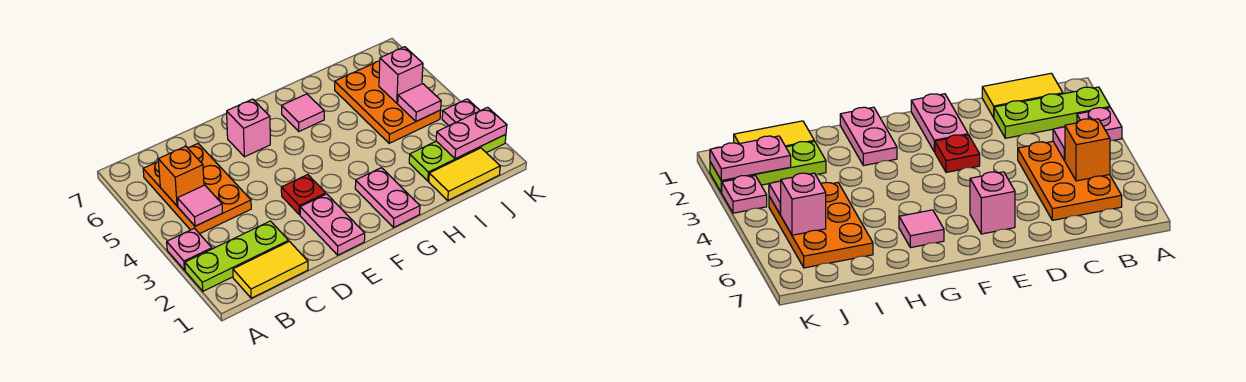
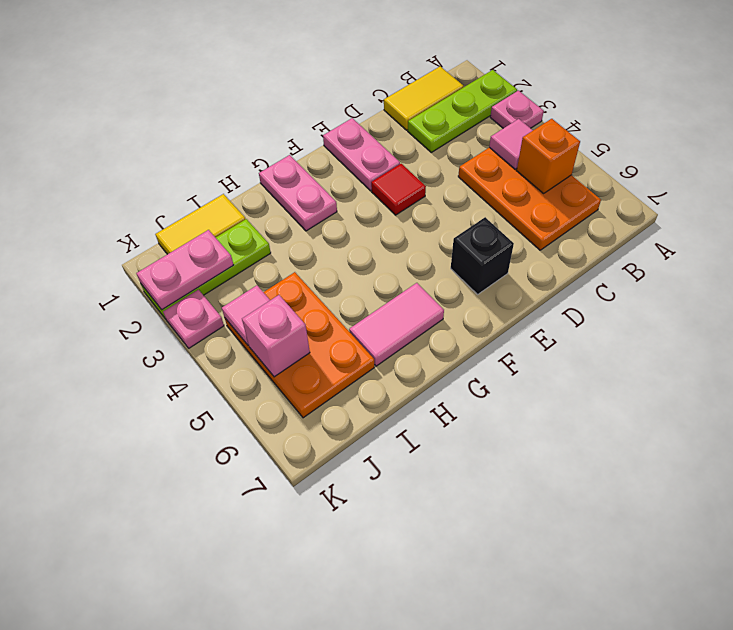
red plate E3 level 1 -> red tile E3 level 1
pink brick E6 level 1 -> black brick E6 level 1
pink tile G6 level 1 -> pink tile G6:H6 level 1

